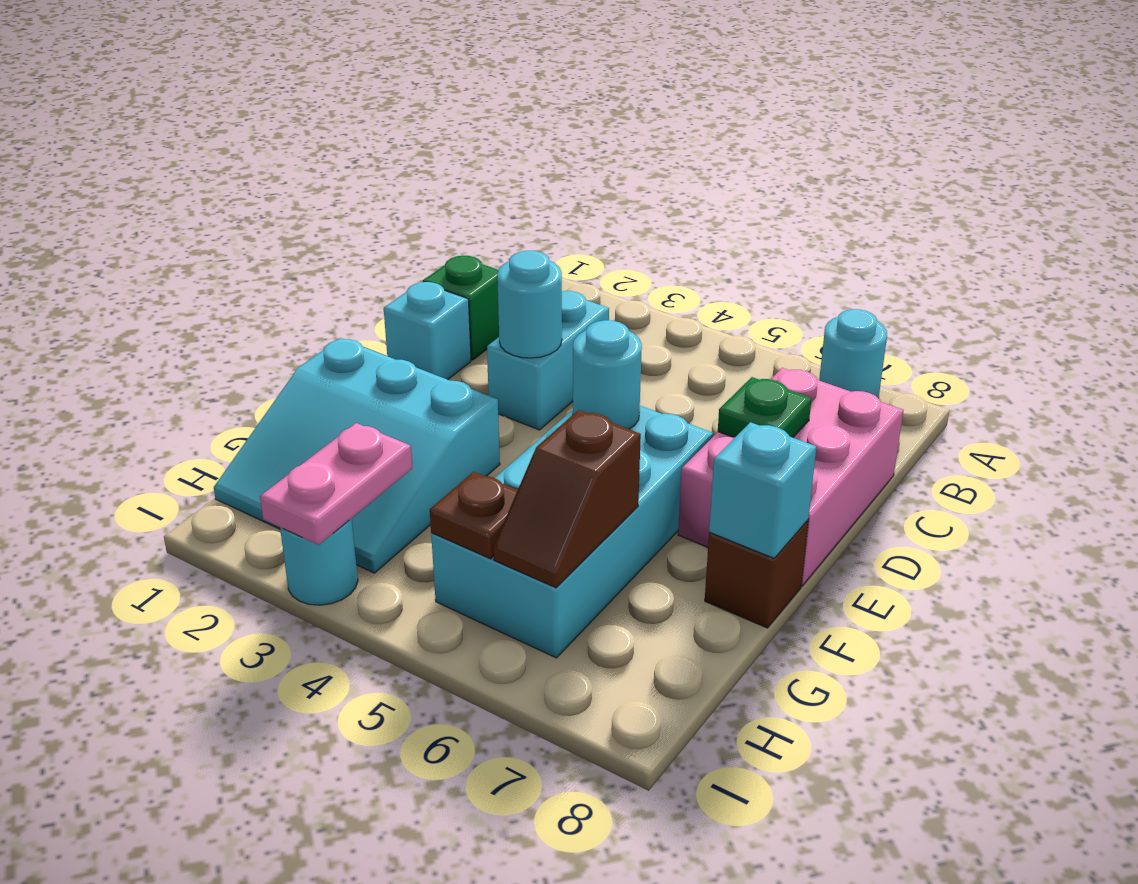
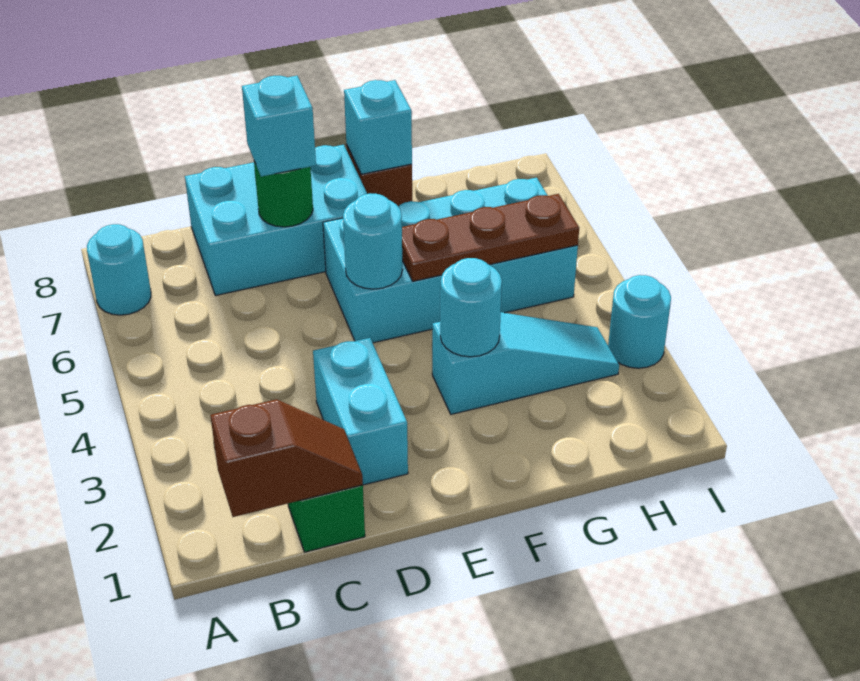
cyan brick C3:D3 level 1 -> cyan brick D2:D3 level 1
pink brick C7:E8 level 1 -> cyan brick C7:E8 level 1
cyan brick D1 level 1 -> cyan brick D7 level 3
cyan round brick D3 level 2 -> cyan round brick F3 level 2
green plate D7 level 2 -> green round brick D7 level 2
cyan slope F1:H3 level 1 top F -> cyan slope F3:H3 level 1 top F
brown slope G6:H6 level 2 top G -> brown slope B1:C1 level 2 top B
pink plate H3:I3 level 2 -> none
brown plate H5 level 2 -> brown plate F5:H5 level 2

